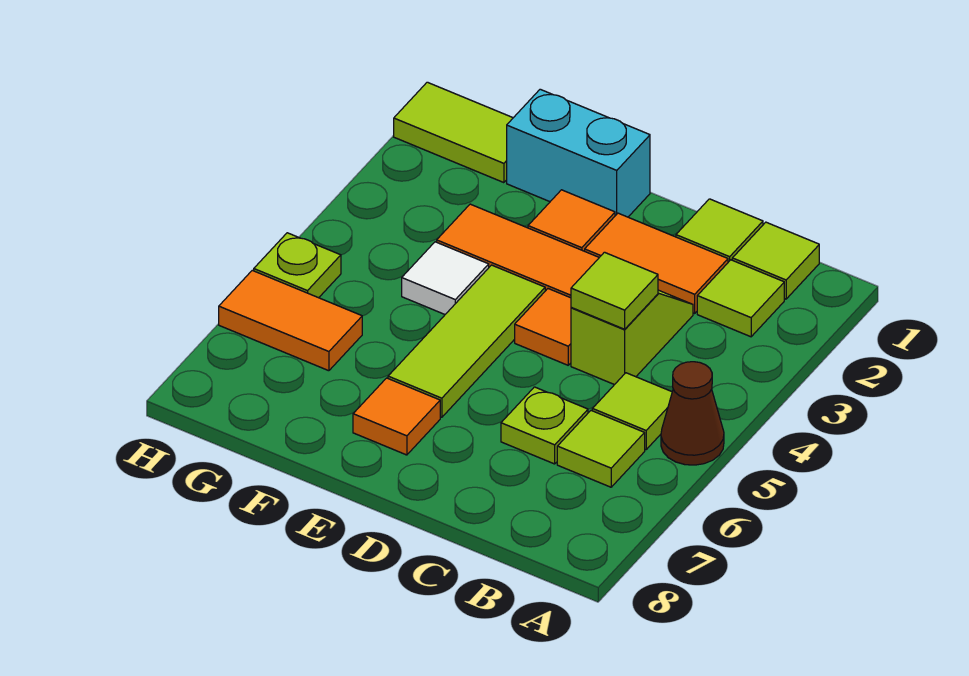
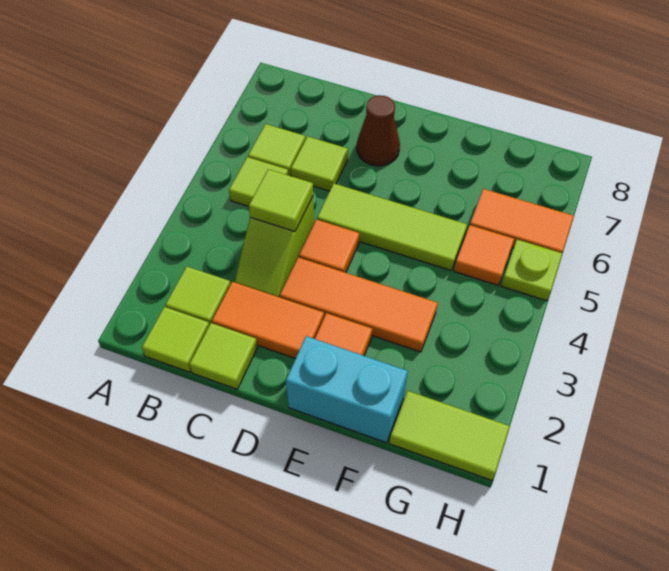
brown cone A5 level 1 -> brown cone D7 level 1
lime plate C6 level 1 -> lime tile C6 level 1
lime tile E4:E6 level 1 -> lime tile D5:F5 level 1
orange tile E7 level 1 -> orange tile G5 level 1
white tile F4 level 1 -> none

